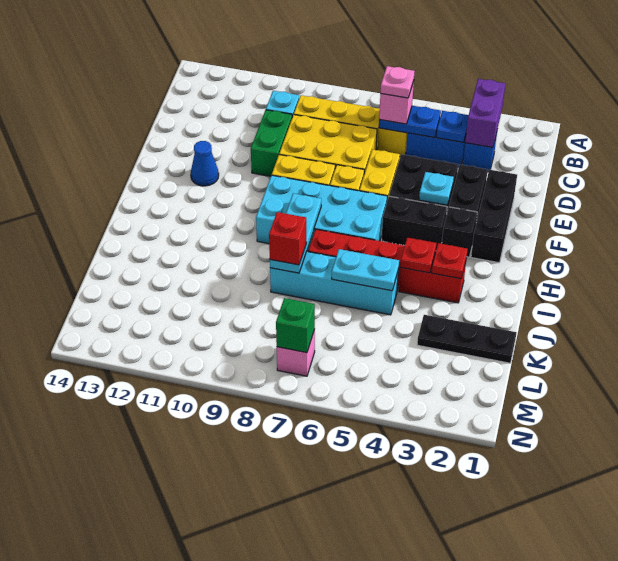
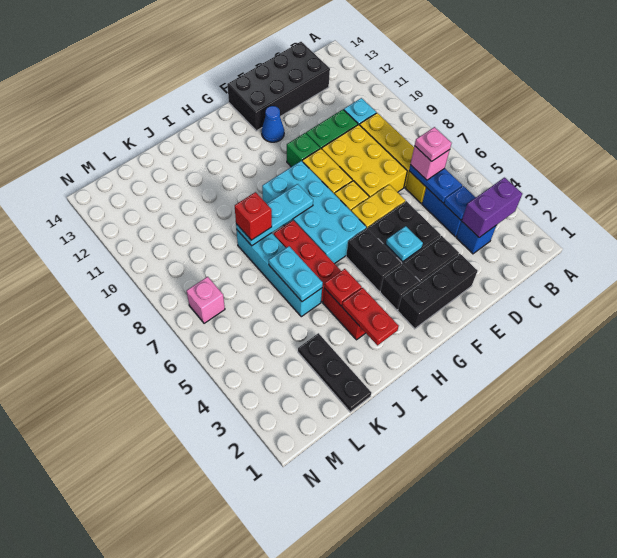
none -> black brick C13:F14 level 1
red plate I3 level 2 -> red plate I2:I3 level 2
green brick M7 level 2 -> green brick F10 level 1

